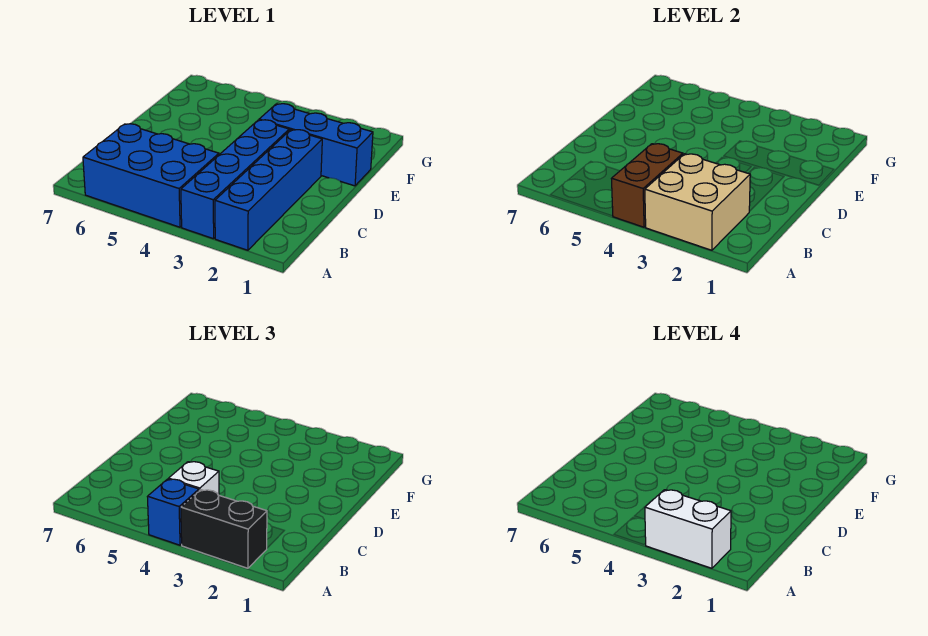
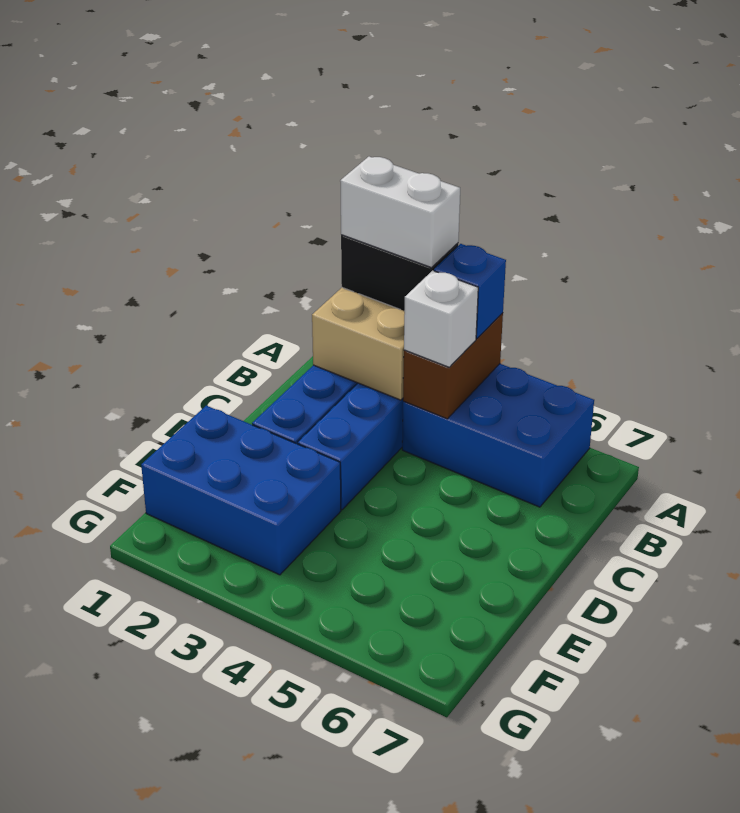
blue brick E1:E3 level 1 -> blue brick E1:F3 level 1

